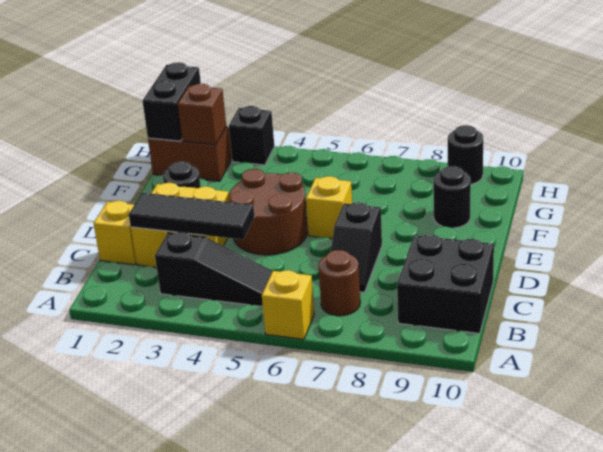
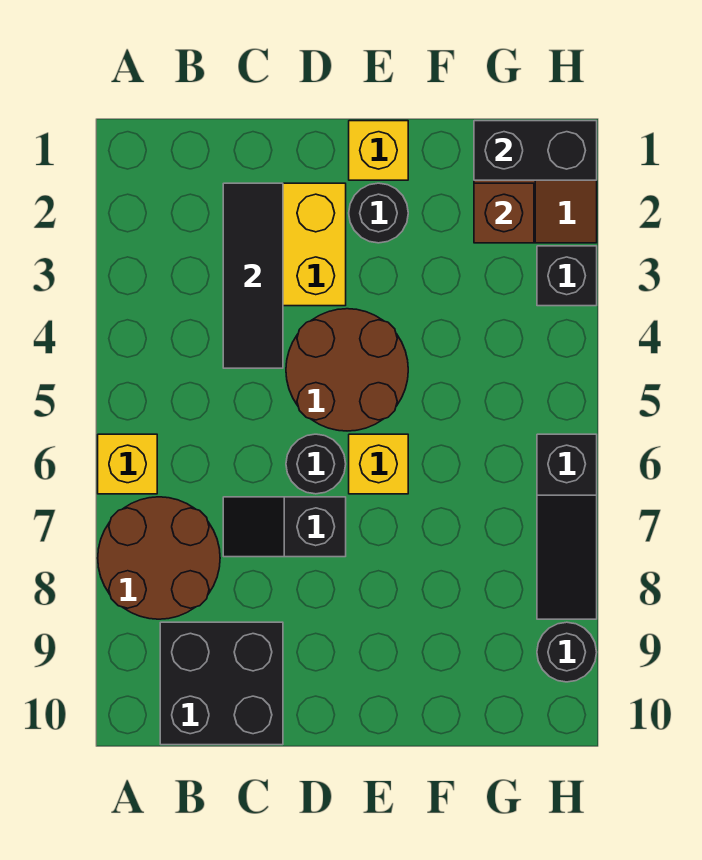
black slope B3:B5 level 1 top 3 -> black slope H6:H8 level 1 top 6
brown round brick B7 level 1 -> brown round brick A7:B8 level 1
yellow brick C1 level 1 -> yellow brick E1 level 1
black round brick F9 level 1 -> black round brick D6 level 1

